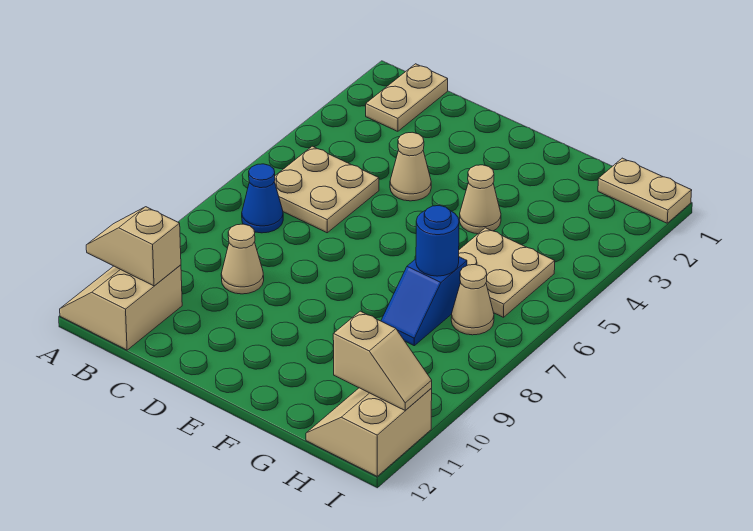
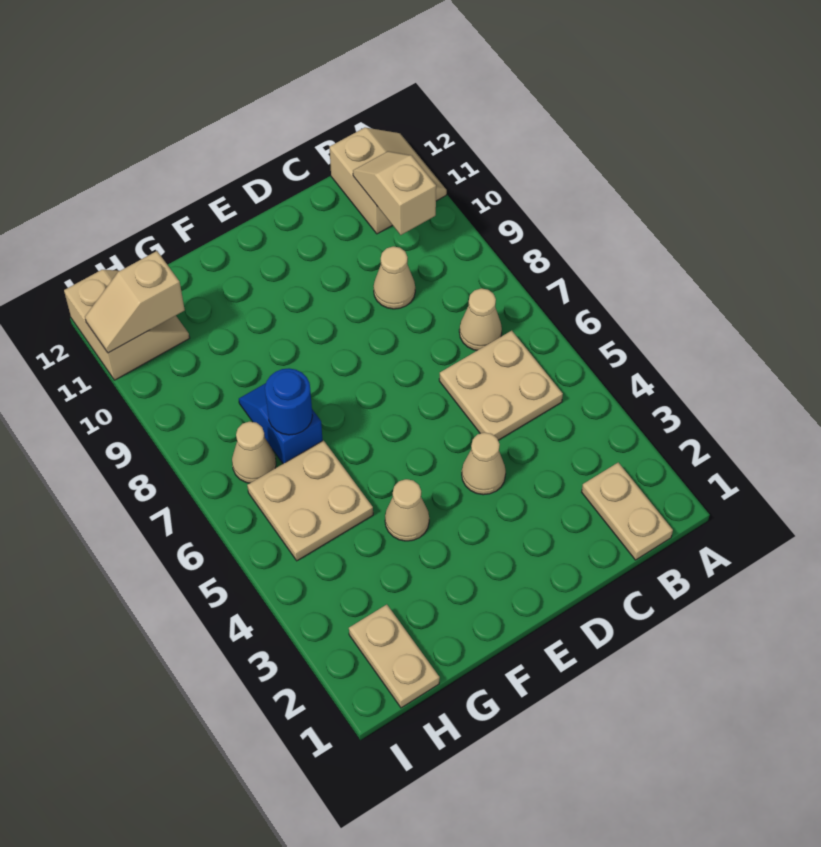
tan slope A11:B11 level 2 top B -> tan slope B10:B11 level 2 top 10
blue cone B7 level 1 -> tan cone B7 level 1
tan plate H1:I1 level 1 -> tan plate H1:H2 level 1

